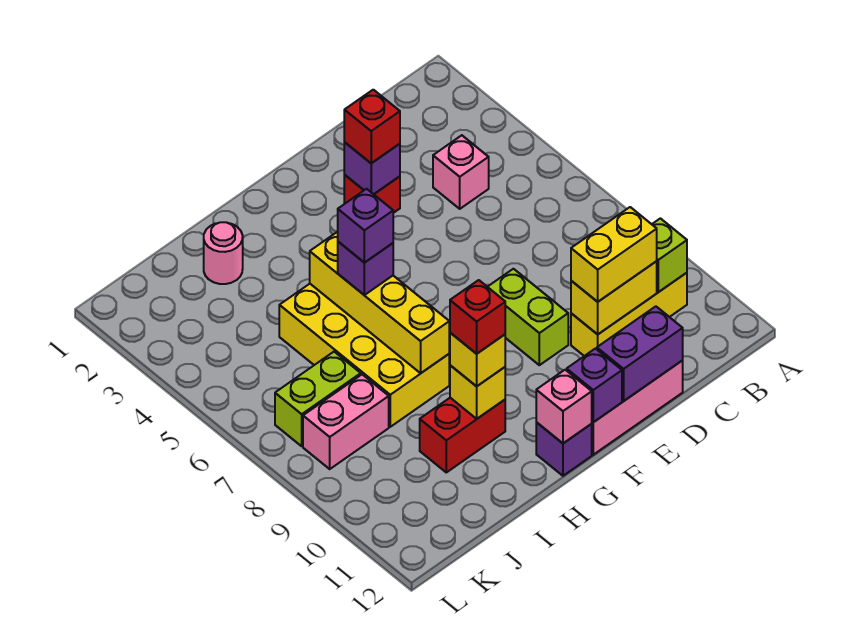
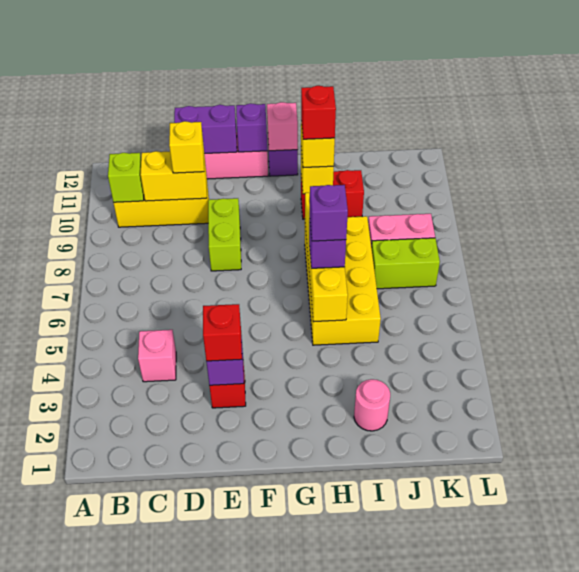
yellow brick C10:D10 level 3 -> yellow brick D10 level 3

